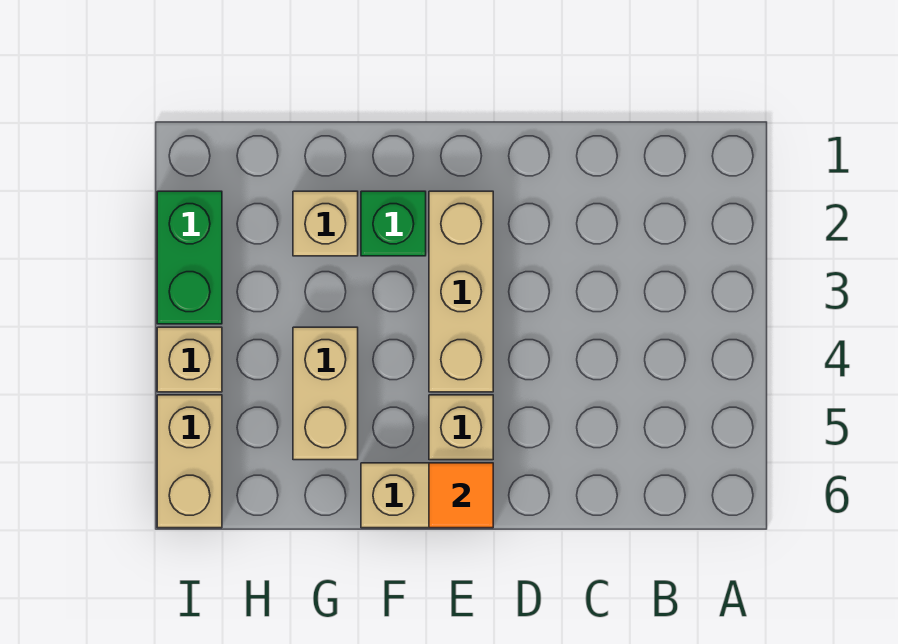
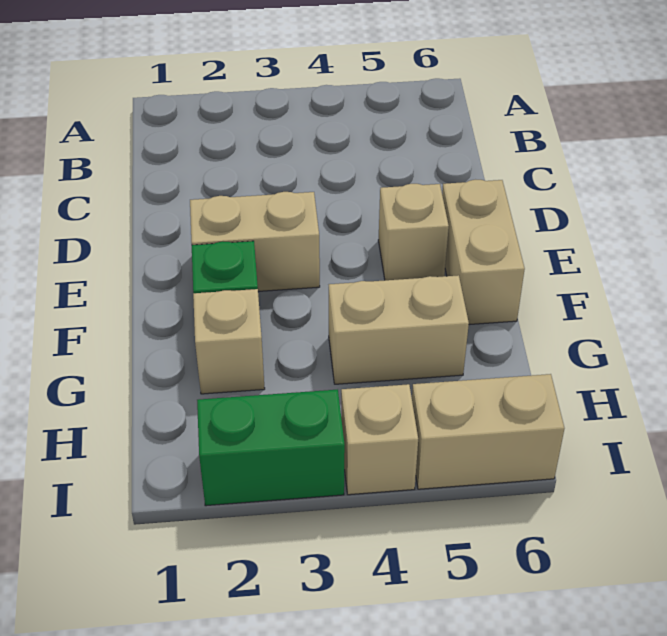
tan brick E2:E4 level 1 -> tan brick E2:E3 level 1
orange tile E6 level 2 -> none

